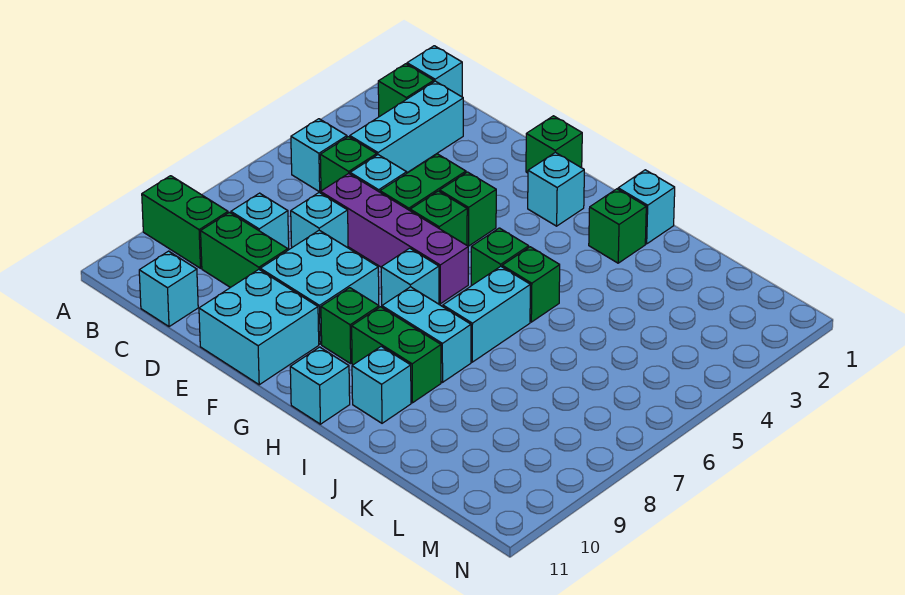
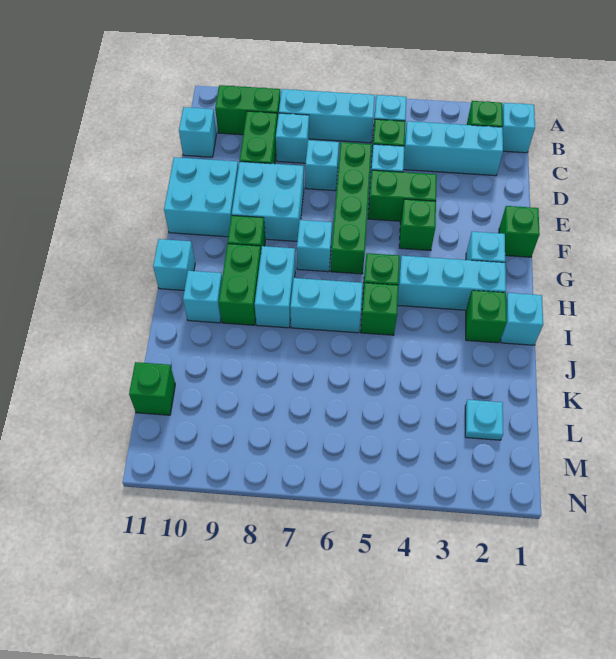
green brick A9:B9 level 1 -> green brick B9:B10 level 1
none -> cyan brick B6:B8 level 1
purple brick D6:G6 level 1 -> green brick D6:G6 level 1
green brick F5 level 1 -> green brick L11 level 1
none -> cyan brick H2:H4 level 1
none -> cyan plate L2 level 1

